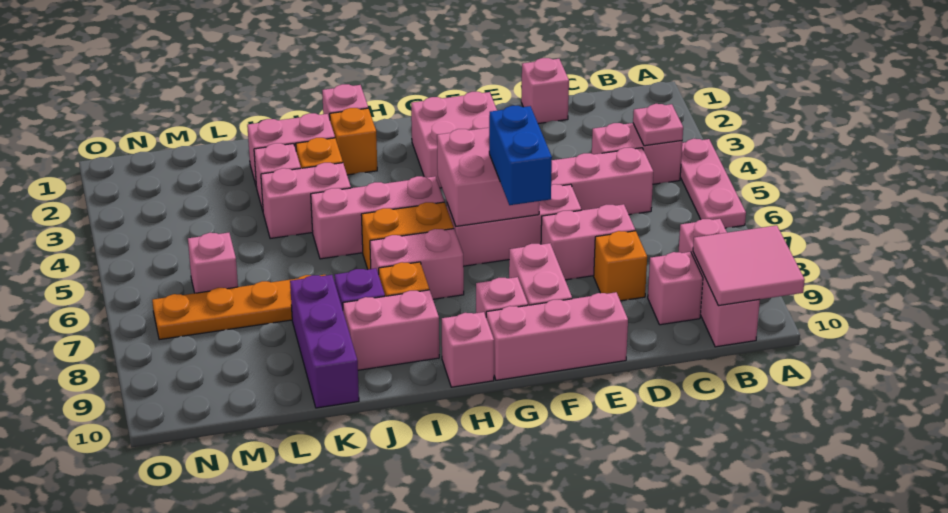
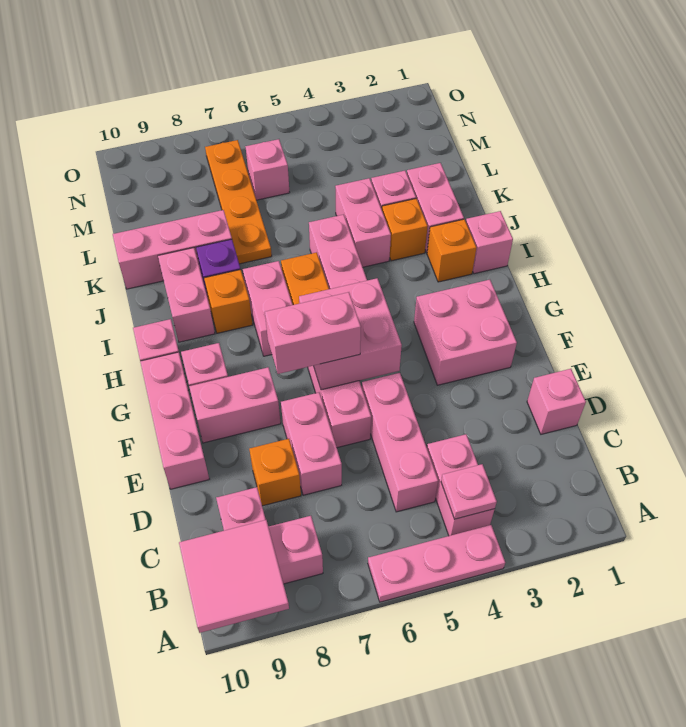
blue brick F6:F7 level 3 -> pink brick F6:F7 level 3
purple brick K8:K10 level 1 -> pink brick K8:K10 level 1

